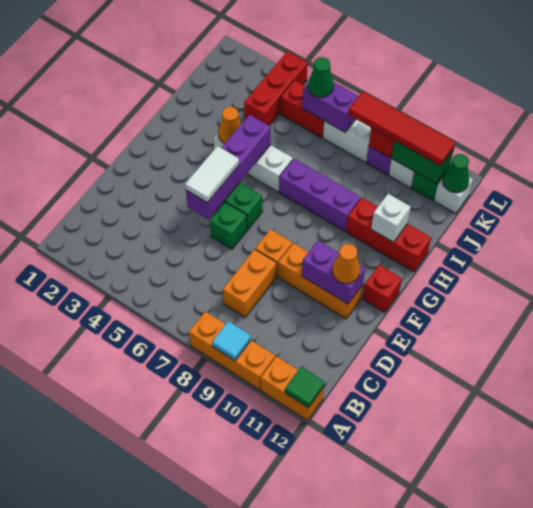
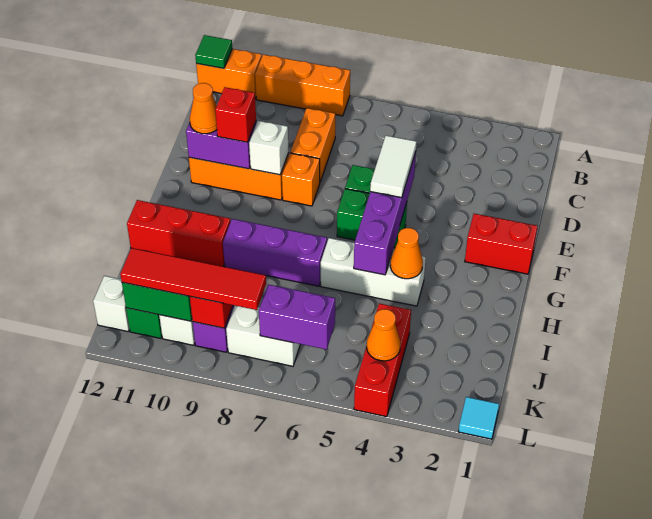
cyan tile A9 level 2 -> cyan tile L1 level 1
red brick F12 level 1 -> red brick E10 level 3
white brick H11 level 2 -> white brick E9 level 2
none -> orange cone K4 level 2
red brick K5:K6 level 1 -> red brick F1:F2 level 1
green cone K6 level 3 -> none
green cone K12 level 2 -> none

